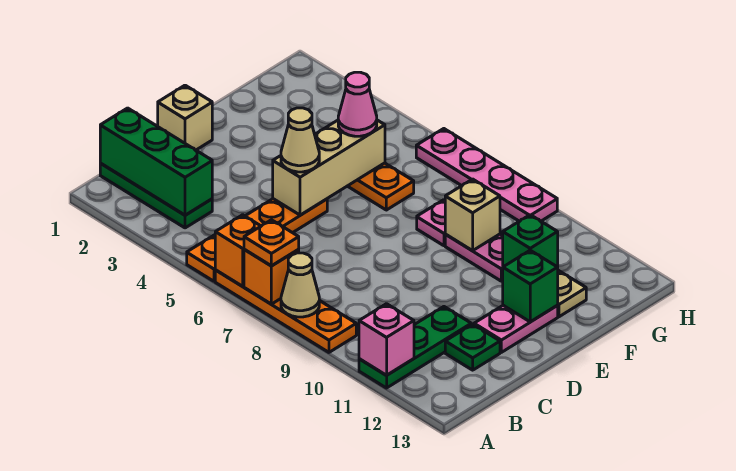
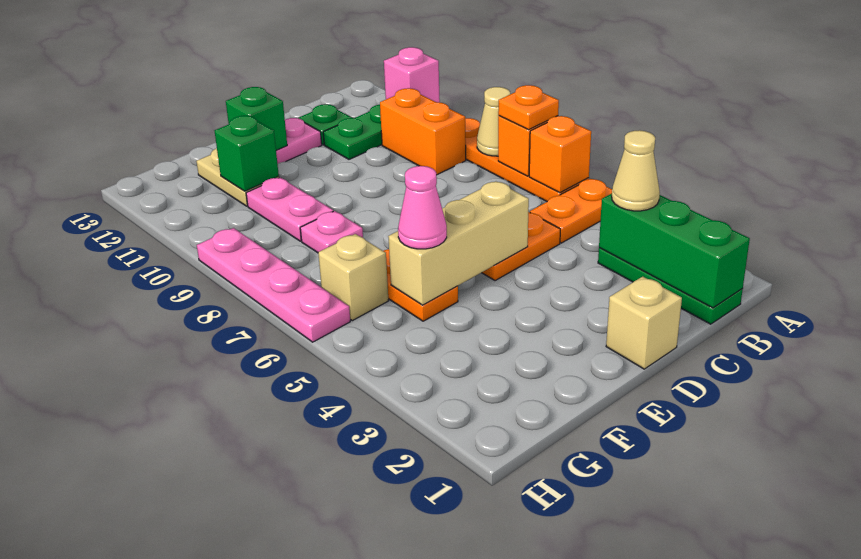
none -> orange brick B9:B10 level 1
tan cone D5 level 3 -> tan cone B3 level 3
tan brick F9 level 2 -> tan brick G6 level 1

